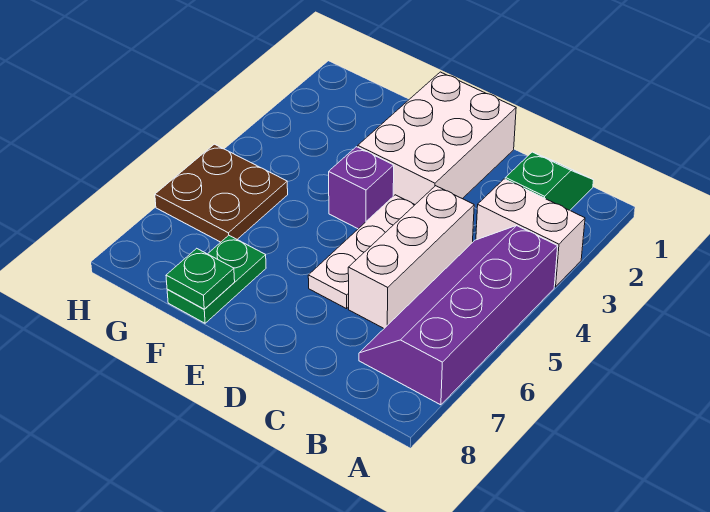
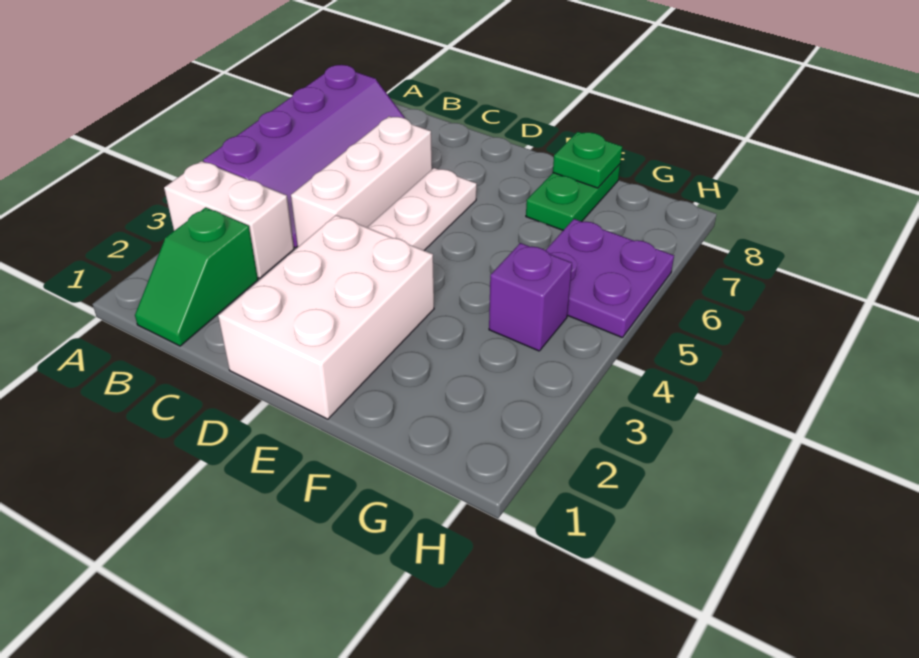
purple brick E4 level 1 -> purple brick G4 level 1
brown plate G5:H6 level 1 -> purple plate G5:H6 level 1

